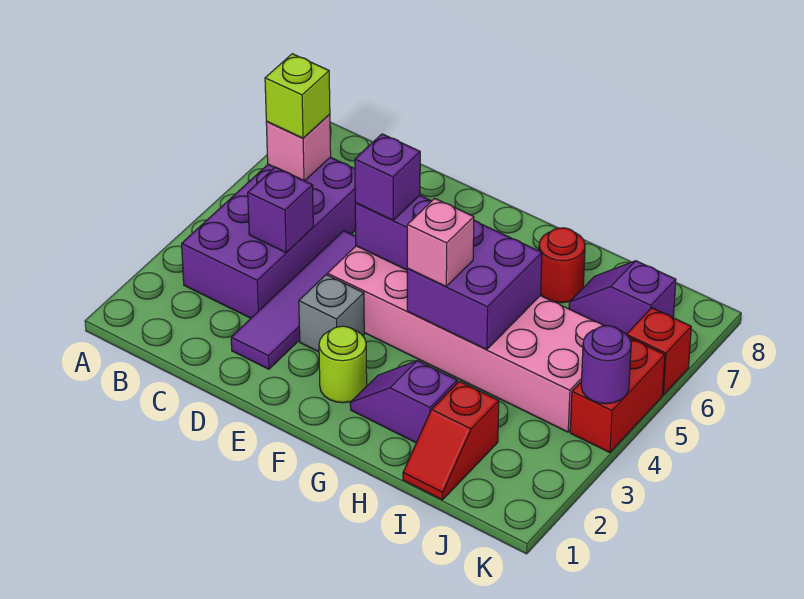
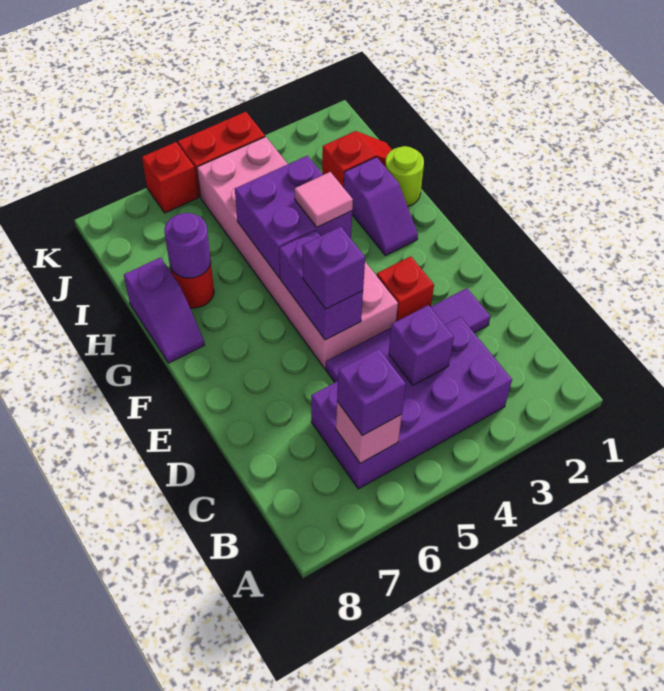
lime brick B6 level 3 -> purple brick B6 level 3
grey brick E3 level 1 -> red brick E3 level 1
lime round brick F2 level 1 -> lime round brick H1 level 1
pink brick G4 level 3 -> pink tile G4 level 3
purple slope I7:J7 level 1 top J -> purple slope G8:H8 level 1 top H
purple round brick K4 level 2 -> purple round brick H7 level 2

